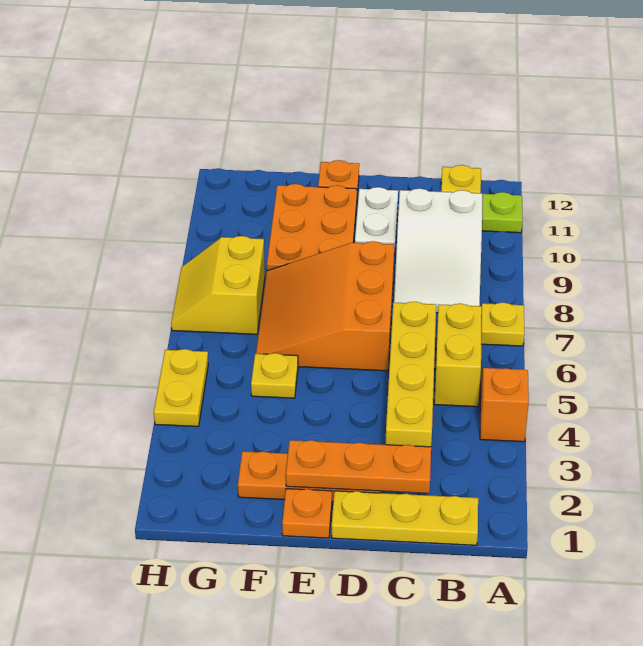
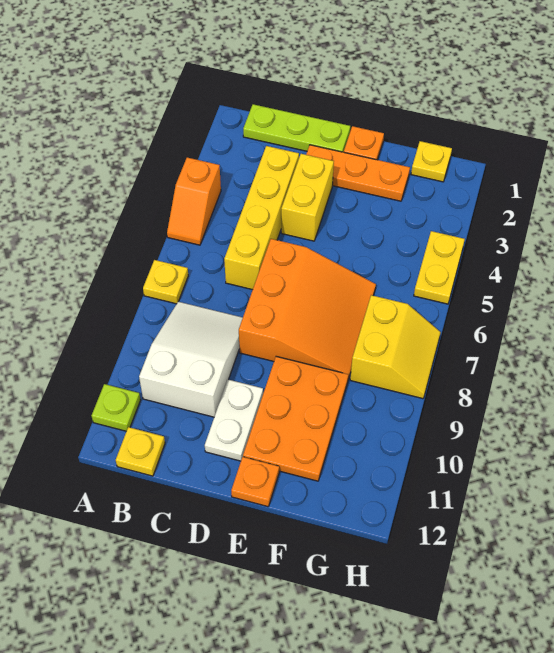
yellow plate B1:D1 level 1 -> lime plate B1:D1 level 1
yellow brick B5:B6 level 1 -> yellow brick D3:D4 level 1
orange plate C2:E2 level 2 -> none
yellow plate F5 level 1 -> yellow plate G1 level 1

